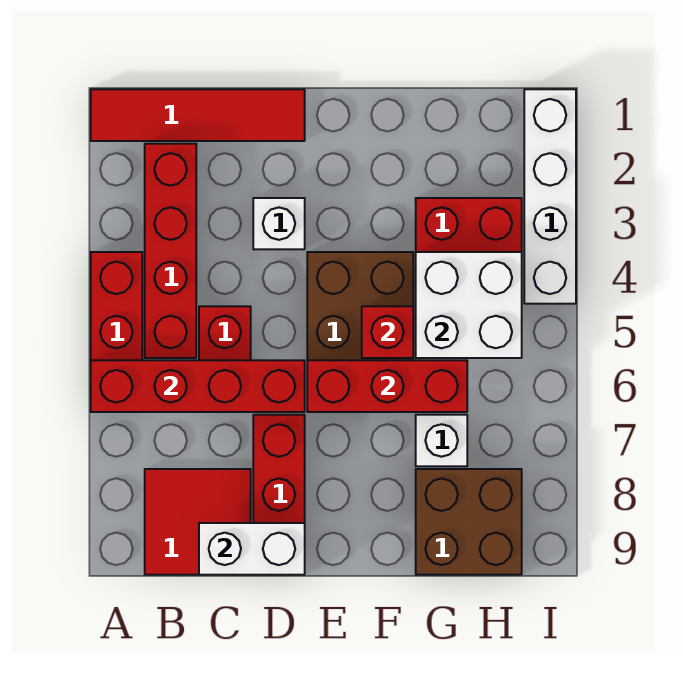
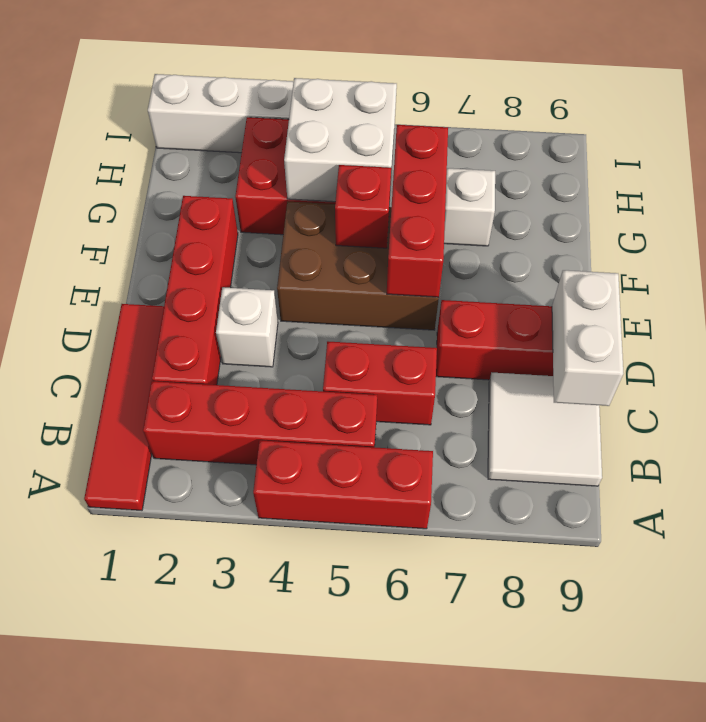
red brick A6:D6 level 2 -> red brick C2:F2 level 1
red tile B8:C9 level 1 -> white tile B8:C9 level 1
brown brick G8:H9 level 1 -> none

